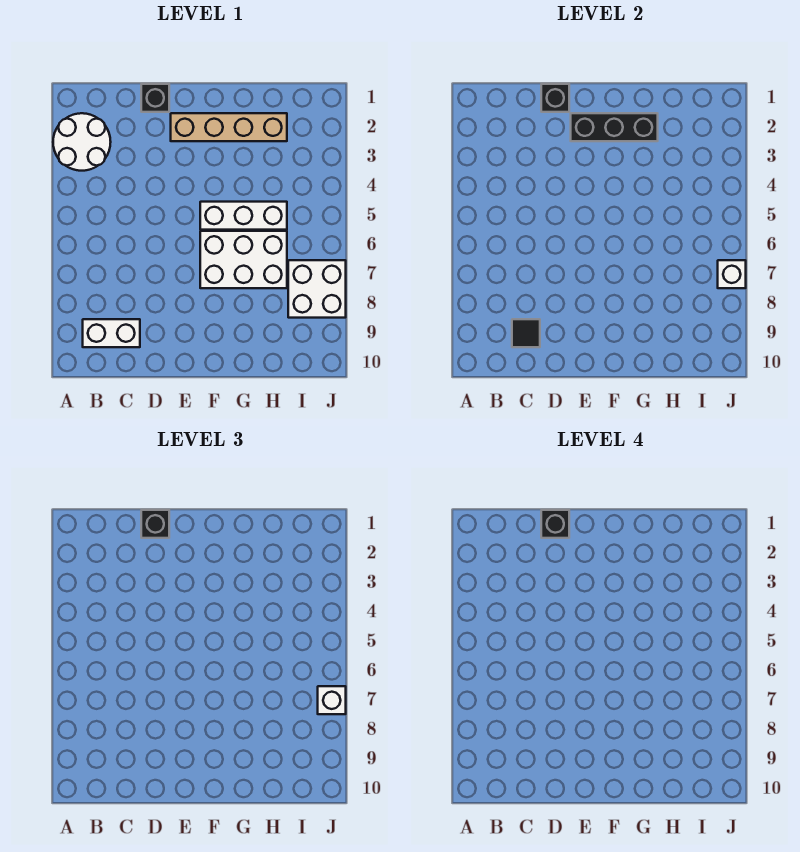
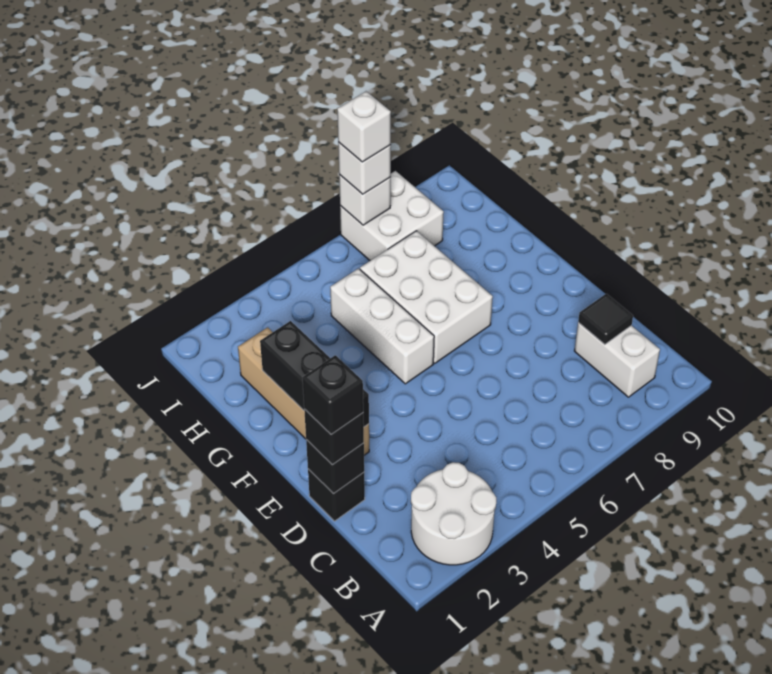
none -> white brick J7 level 4

